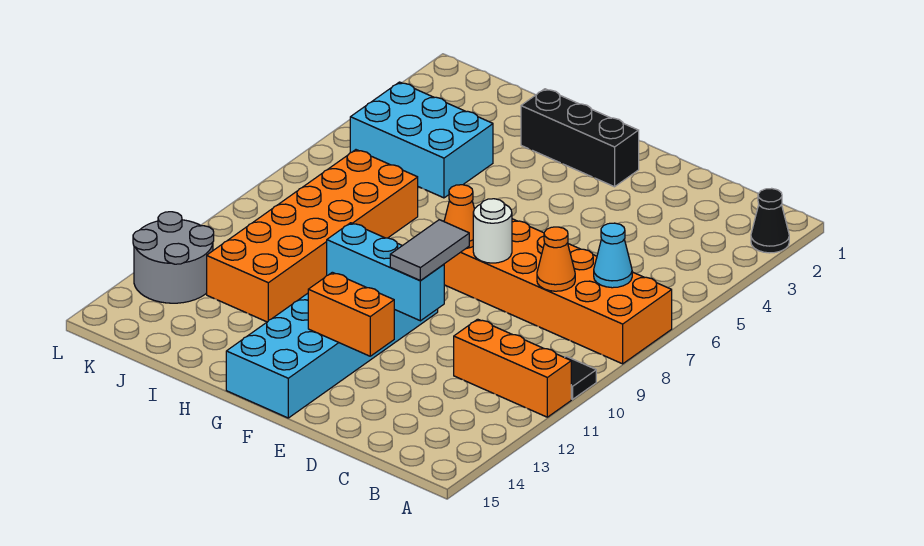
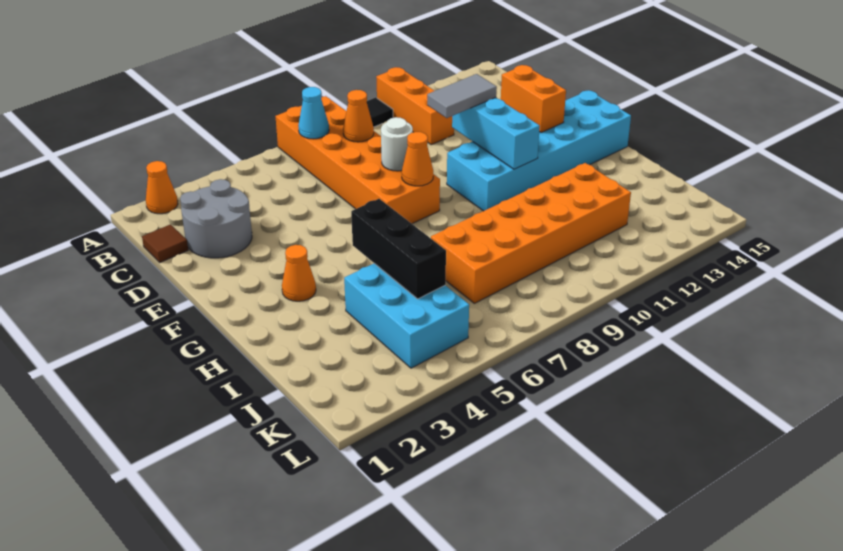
black cone A2 level 1 -> orange cone A2 level 1
none -> brown tile C1 level 1
black brick F2:H2 level 1 -> black brick H5:J5 level 2
none -> orange cone G3 level 1
grey round brick K12:L13 level 1 -> grey round brick C2:D3 level 1

